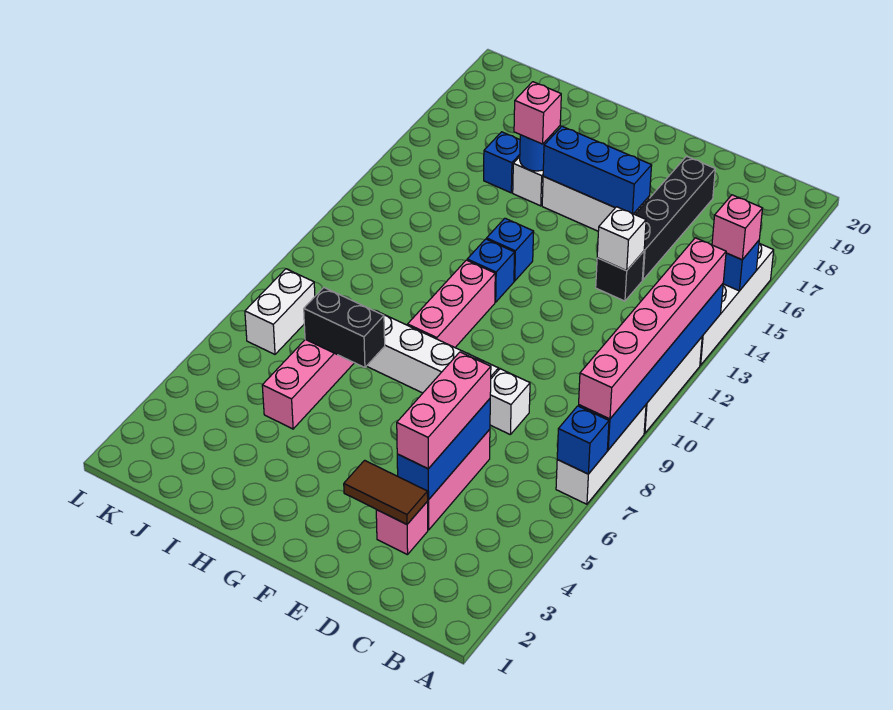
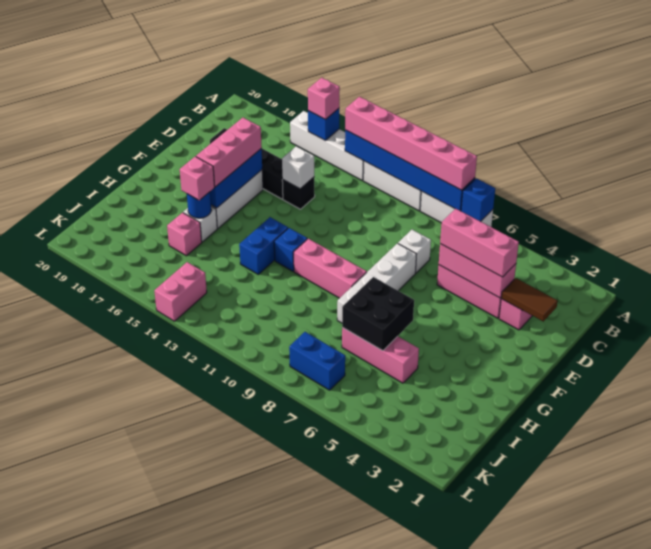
brown tile D3:E3 level 2 -> brown tile D2:D3 level 2
blue brick D4:D6 level 2 -> pink brick D4:D6 level 2
none -> pink brick E16:G16 level 3
blue brick G13 level 1 -> blue brick G13:H13 level 1
black brick H7:I7 level 2 -> black brick H6:I7 level 2
blue brick I16 level 1 -> pink brick I16 level 1
white brick K7:K8 level 1 -> blue brick K7:K8 level 1
none -> pink brick K14:L14 level 1

